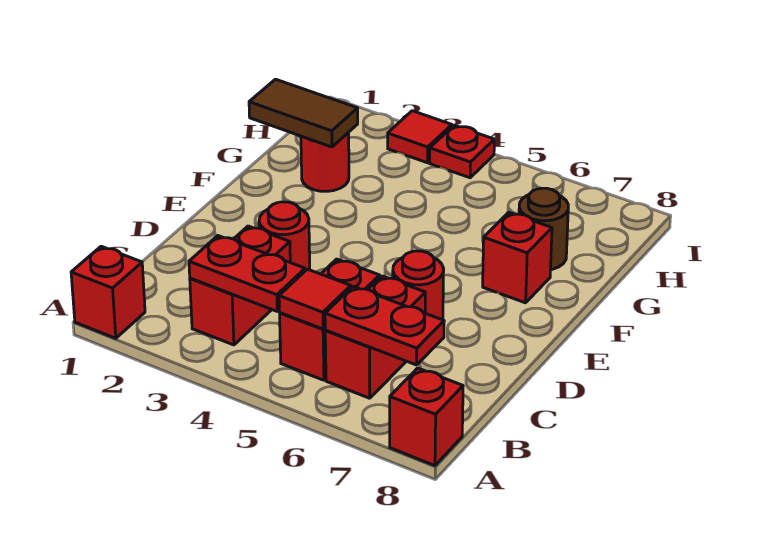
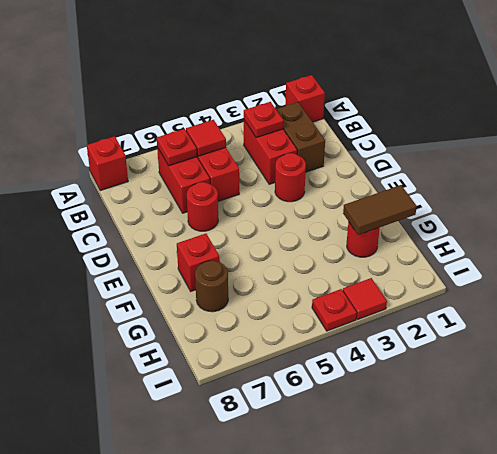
none -> brown brick B2:C2 level 1
red plate B3:B4 level 2 -> red plate B3 level 2
red plate B6:B7 level 2 -> red plate B6 level 2

